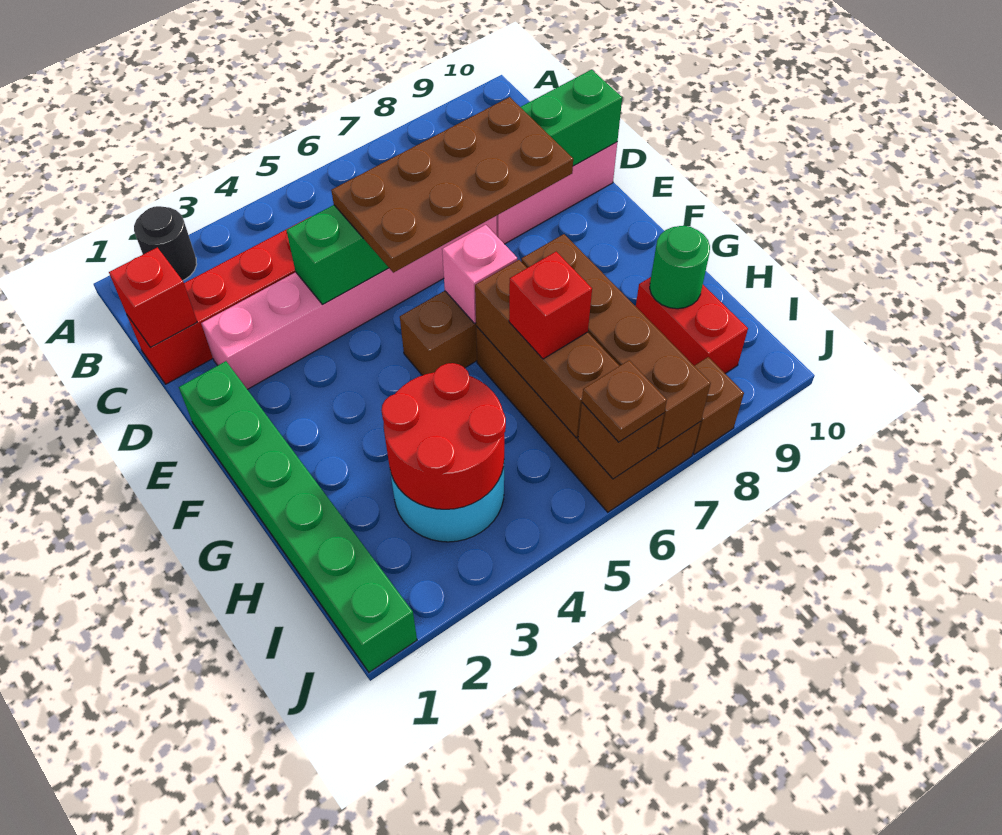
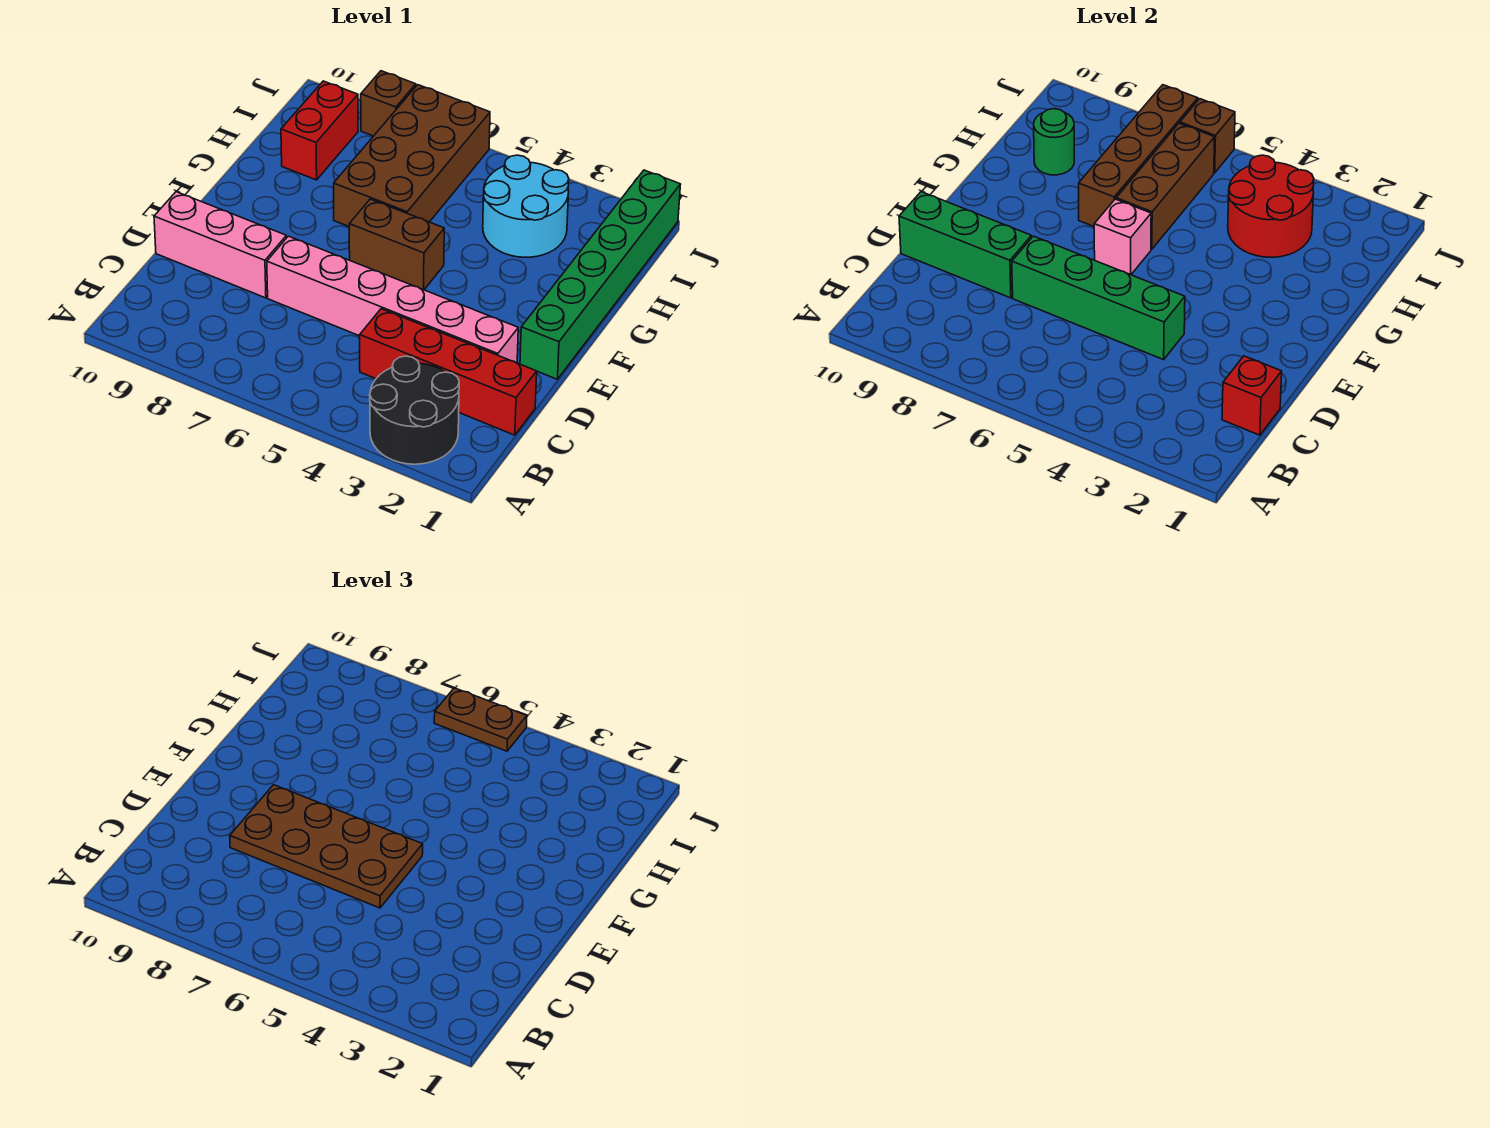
black round brick A2 level 1 -> black round brick A2:B3 level 1
red brick H6 level 3 -> none
brown plate J6 level 3 -> brown plate J5:J6 level 3

